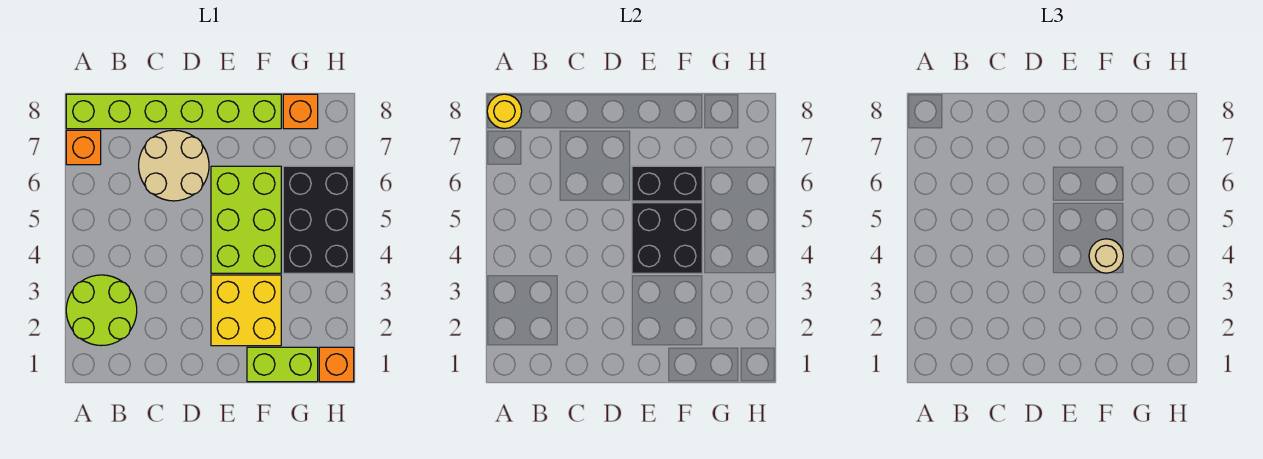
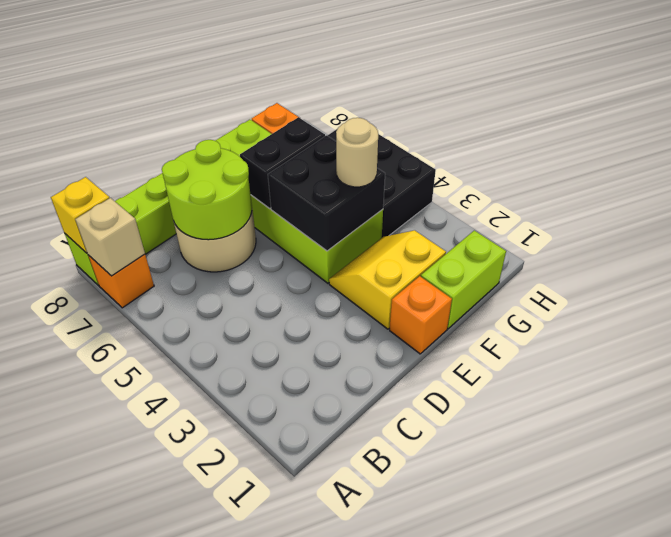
lime round brick A2:B3 level 1 -> lime round brick C6:D7 level 2
none -> tan brick A7 level 2
yellow round brick A8 level 2 -> yellow brick A8 level 2
yellow brick E2:F3 level 1 -> yellow slope E2:F3 level 1 top 2
orange brick H1 level 1 -> orange brick E1 level 1

